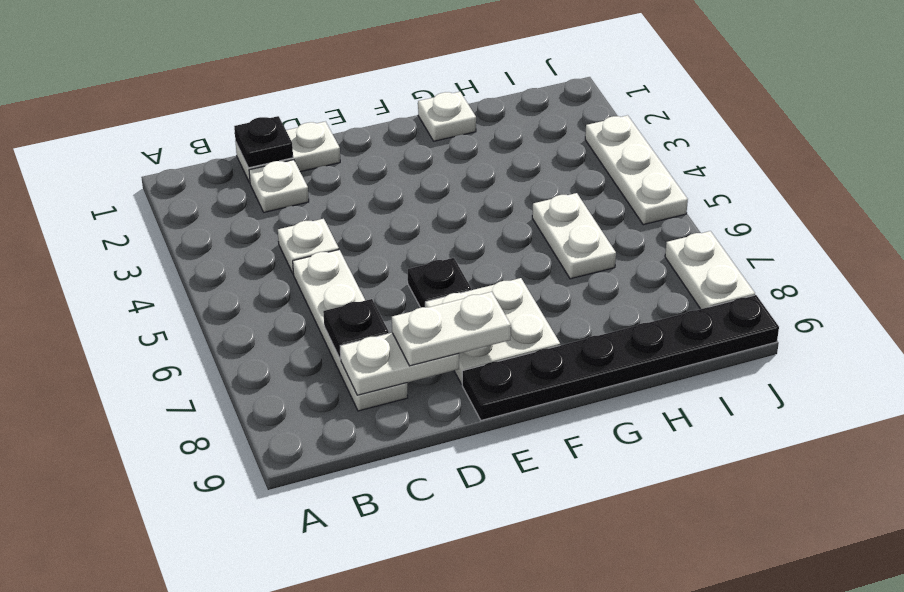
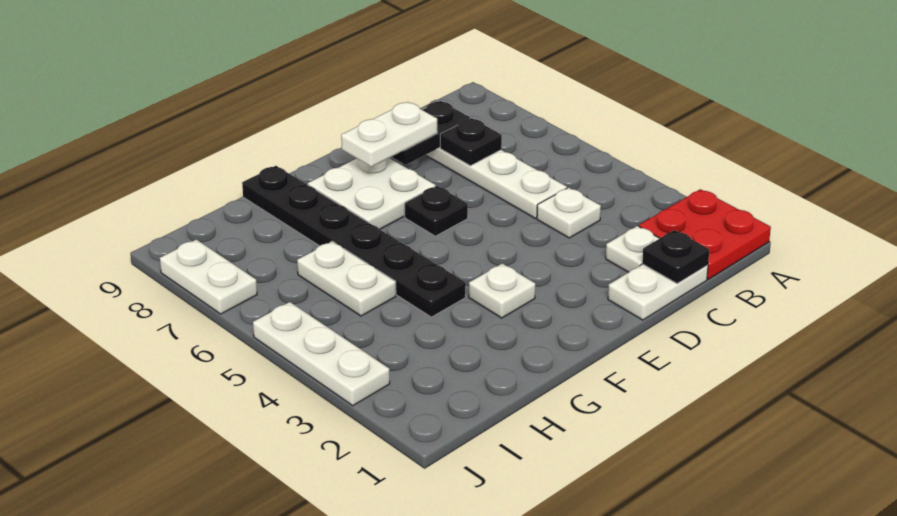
none -> red plate A1:B2 level 1
white plate C8:D8 level 2 -> black plate C8:D8 level 2
black plate E9:J9 level 1 -> black plate G4:G9 level 1
white plate G1 level 1 -> white plate F3 level 1

